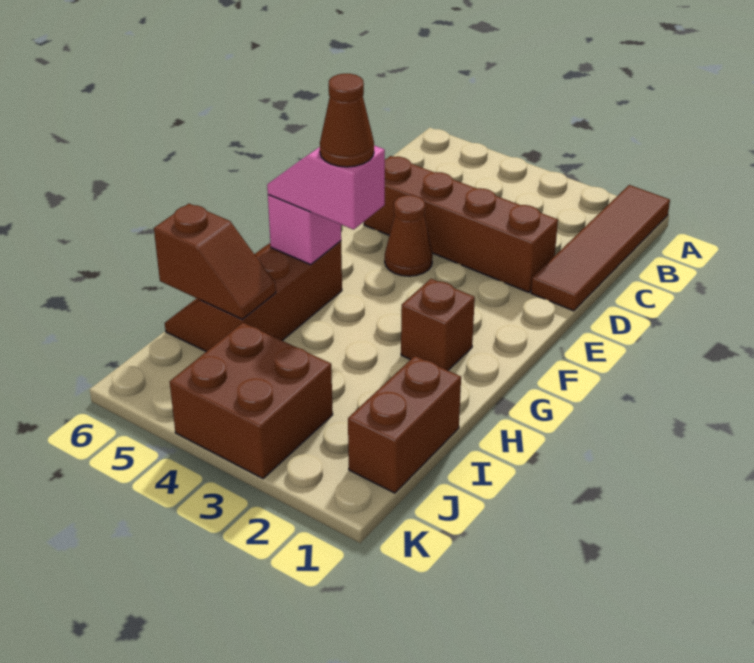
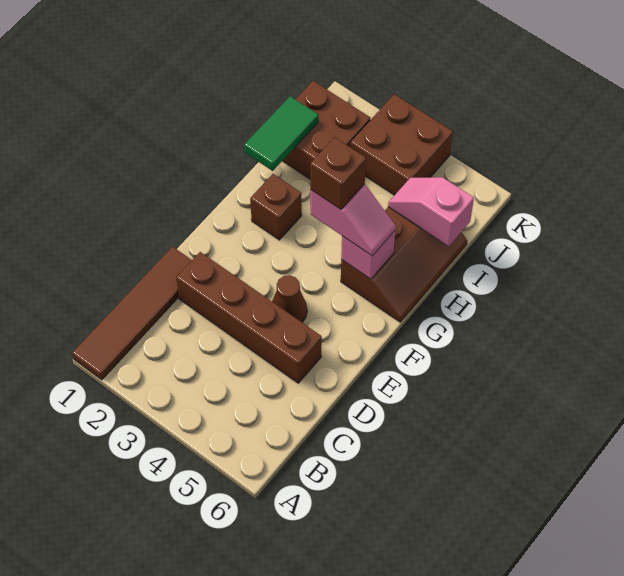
brown cone G4 level 4 -> brown brick G4 level 4
none -> green tile H1:I1 level 2
brown brick I1:J1 level 1 -> brown brick I1:J2 level 1
brown slope I5:I6 level 2 top 6 -> pink slope I5:I6 level 2 top 6

